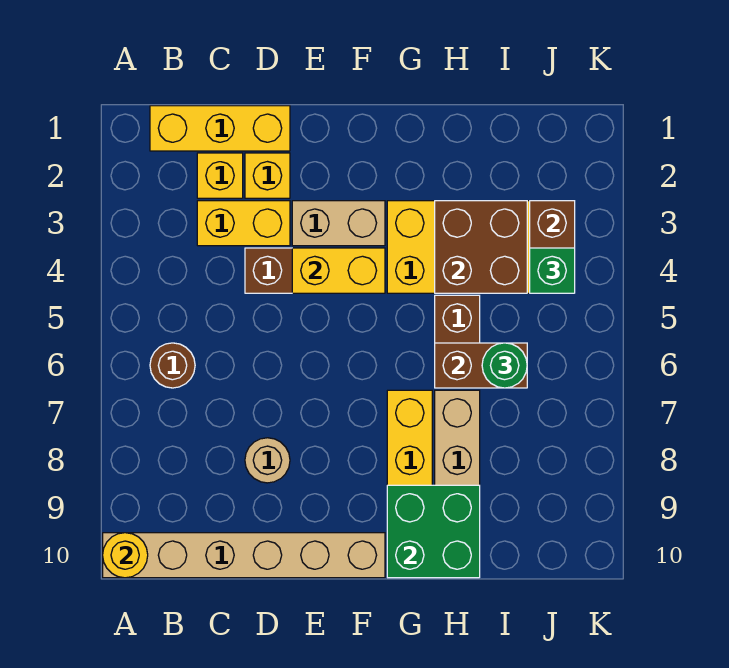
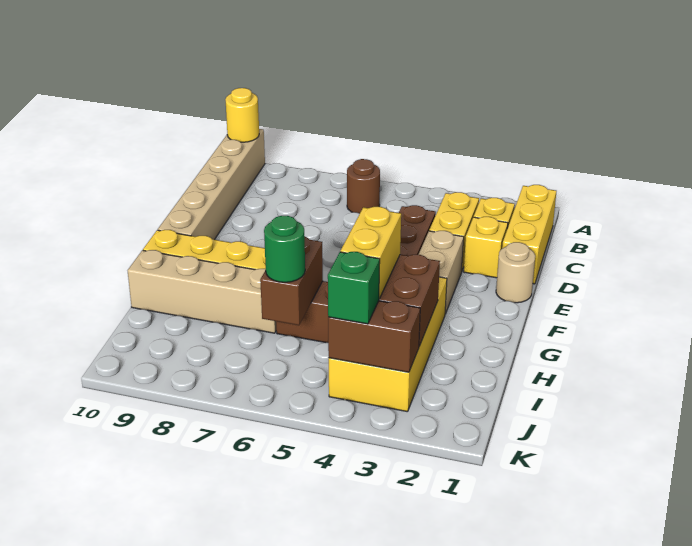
tan round brick D8 level 1 -> tan round brick E1 level 1
yellow brick E4:F4 level 2 -> yellow brick H4:I4 level 3
green brick G9:H10 level 2 -> none

